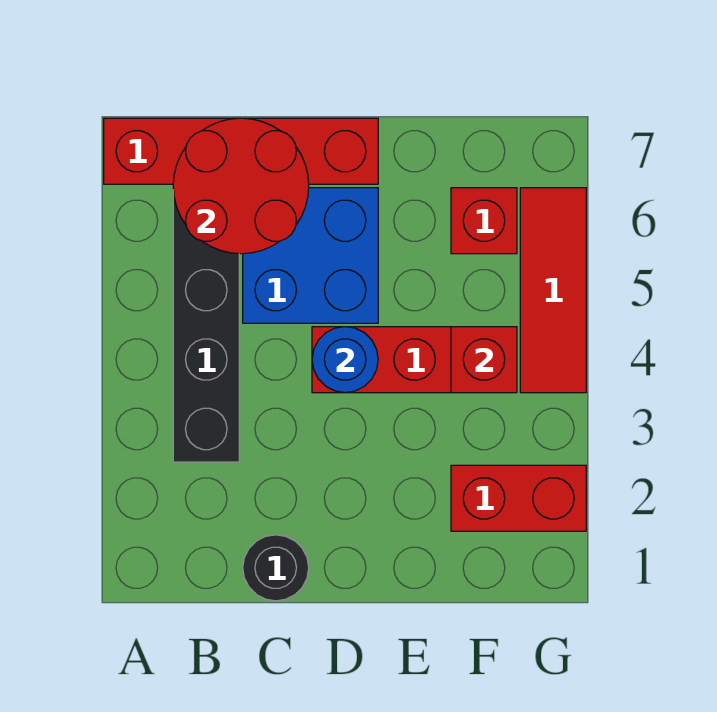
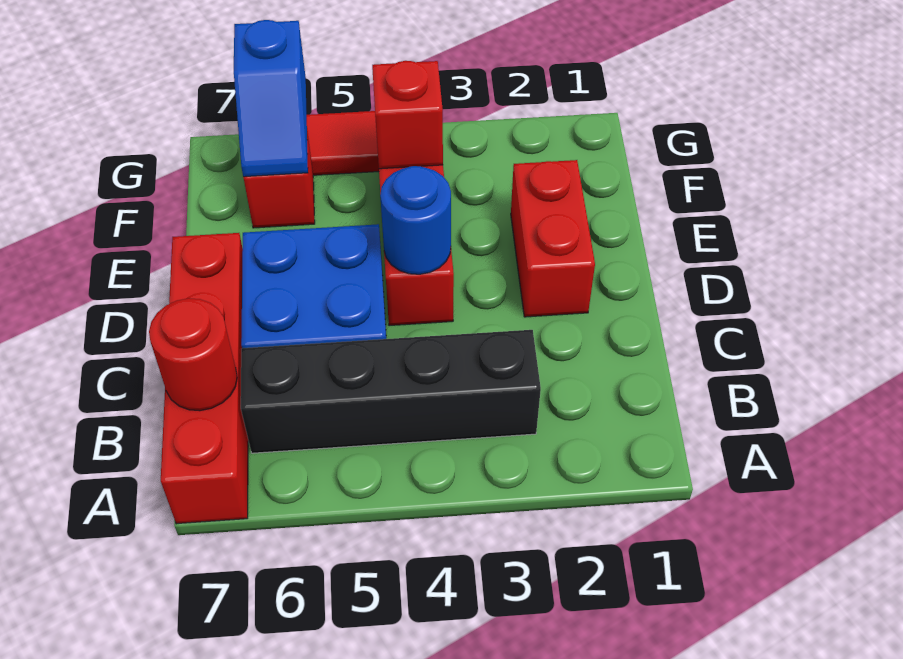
red round brick B6:C7 level 2 -> red round brick B7 level 2
black round brick C1 level 1 -> none
red brick F2:G2 level 1 -> red brick D2:E2 level 1
none -> blue slope F6:G6 level 2 top G

